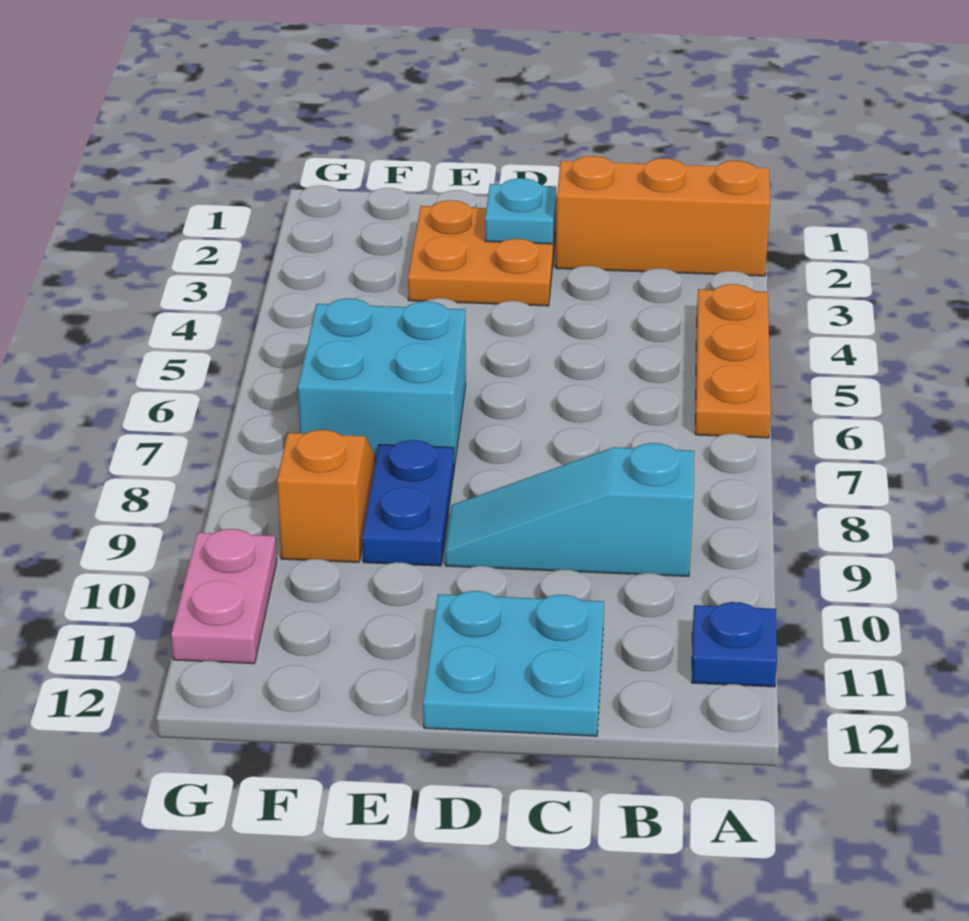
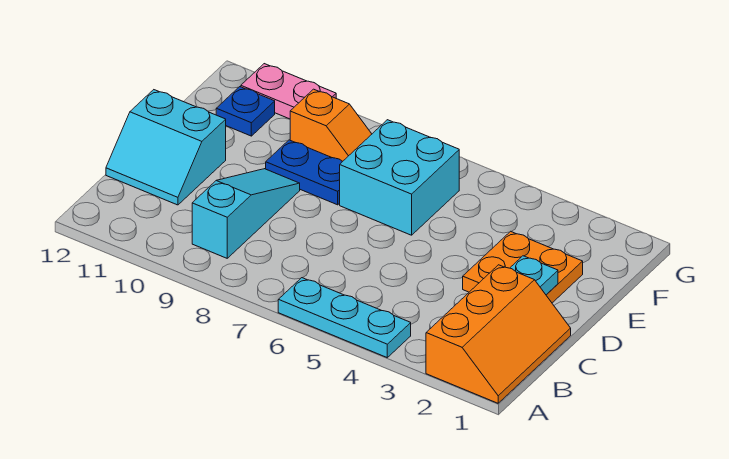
orange plate A4:A6 level 1 -> cyan plate A4:A6 level 1
blue plate A11 level 1 -> blue plate F11 level 1
cyan plate C11:D12 level 1 -> cyan slope C11:D12 level 1 top D

